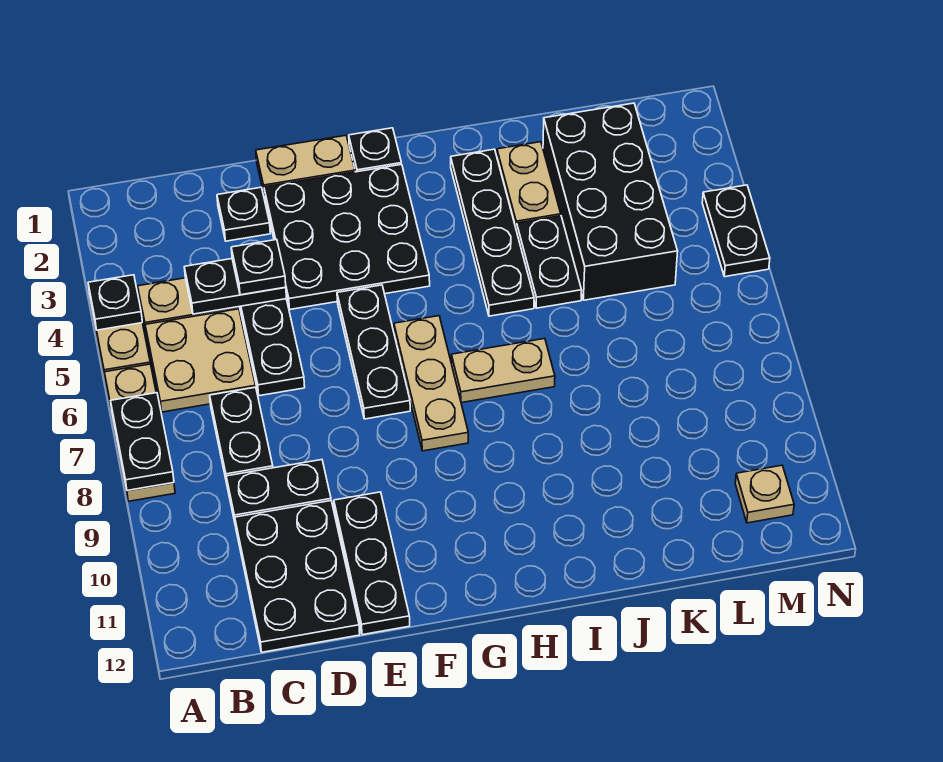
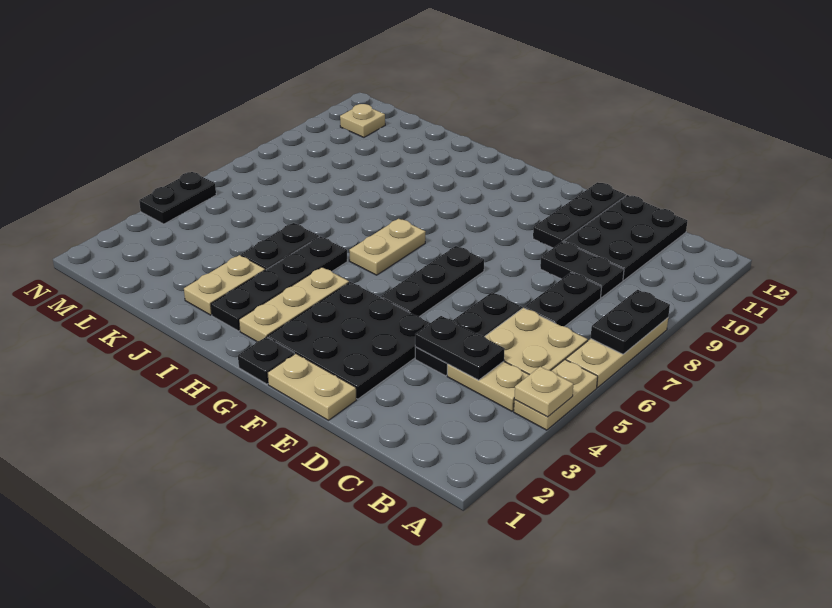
black plate A4 level 2 -> tan plate A4 level 2
black plate D2 level 1 -> none
black plate D4 level 3 -> none
tan plate G6:G8 level 1 -> tan plate H2:H4 level 1
tan plate H7:I7 level 1 -> tan plate H6:H7 level 1
black brick K2:L5 level 1 -> none

